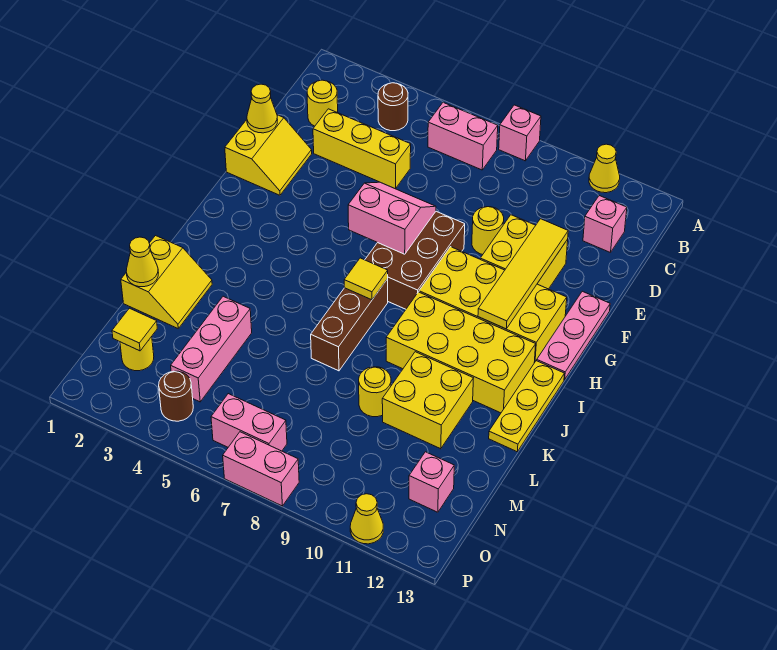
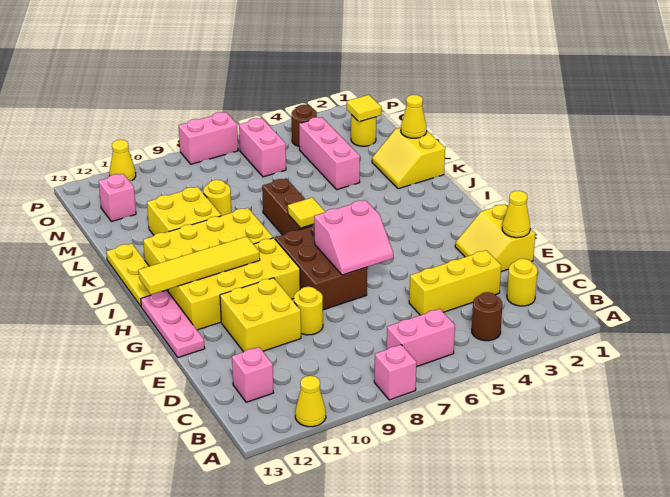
yellow tile E11:H11 level 2 -> yellow tile H10:H13 level 2
pink brick O6:O7 level 1 -> pink brick N6:O6 level 1

